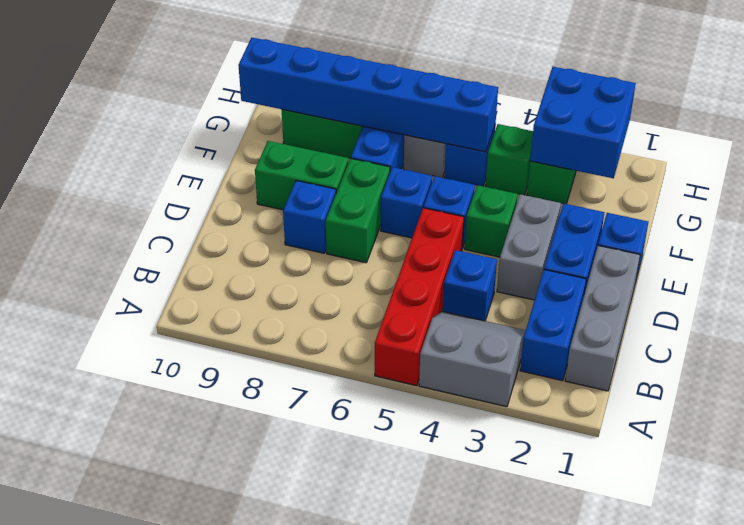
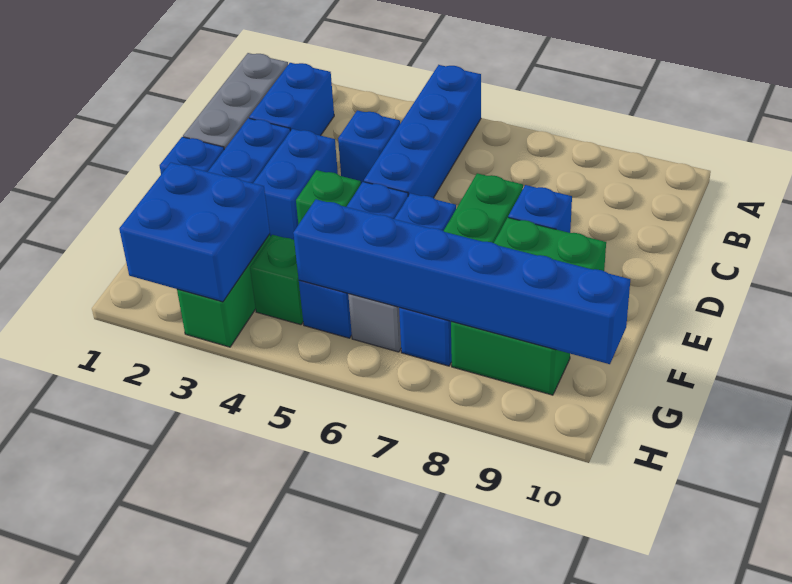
grey slope A3:B4 level 1 top A -> none
red brick A5:D5 level 1 -> blue brick A5:D5 level 1
grey brick D3:E3 level 1 -> blue brick D3:E3 level 1

